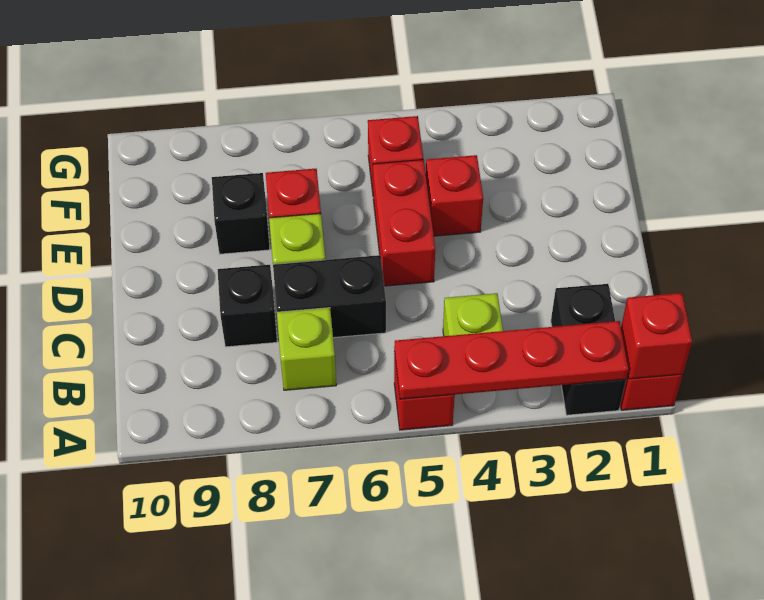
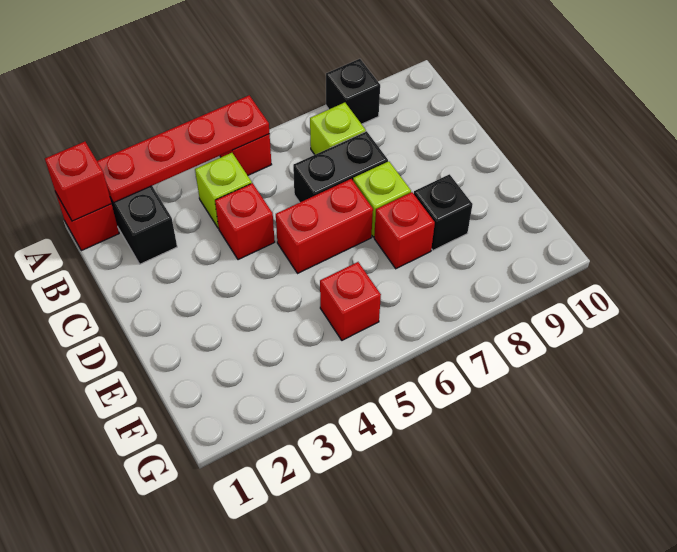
black brick C8 level 1 -> black brick A8 level 1
red brick D5:E5 level 1 -> red brick D5:D6 level 1
red brick E4 level 1 -> red brick C4 level 1

